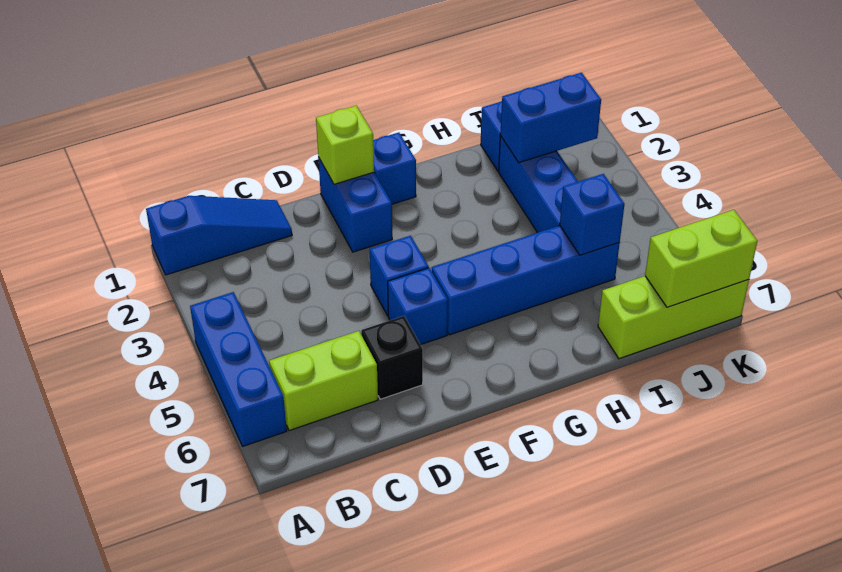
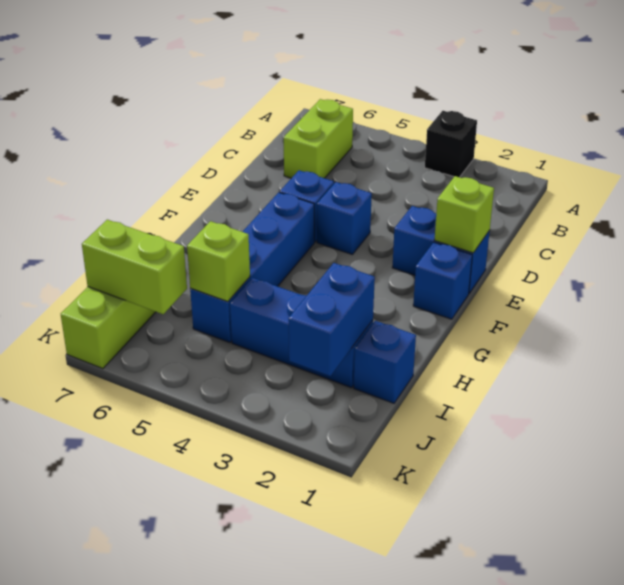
blue slope A1:C1 level 1 top A -> none
blue brick A4:A6 level 1 -> none
black brick D6 level 1 -> black brick A3 level 1
blue brick I5 level 2 -> lime brick I5 level 2
lime brick J7:K7 level 2 -> lime brick J6:J7 level 2

